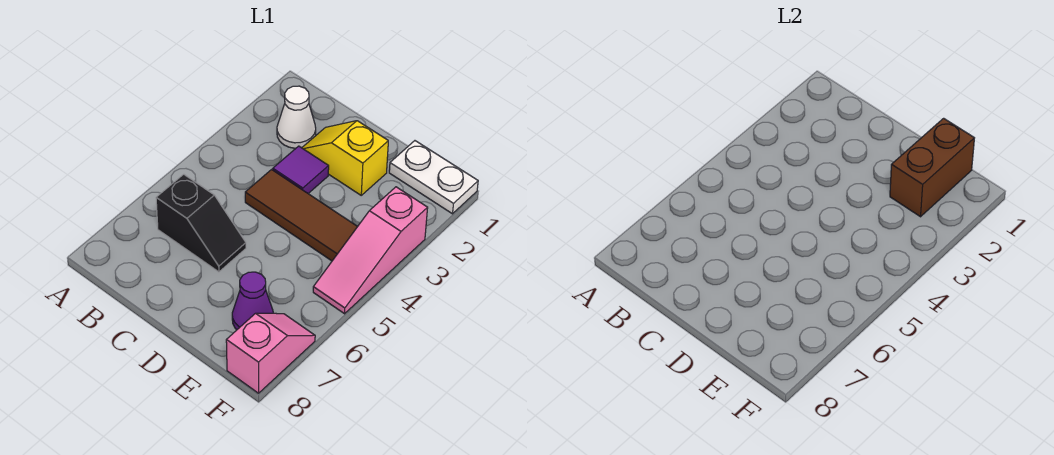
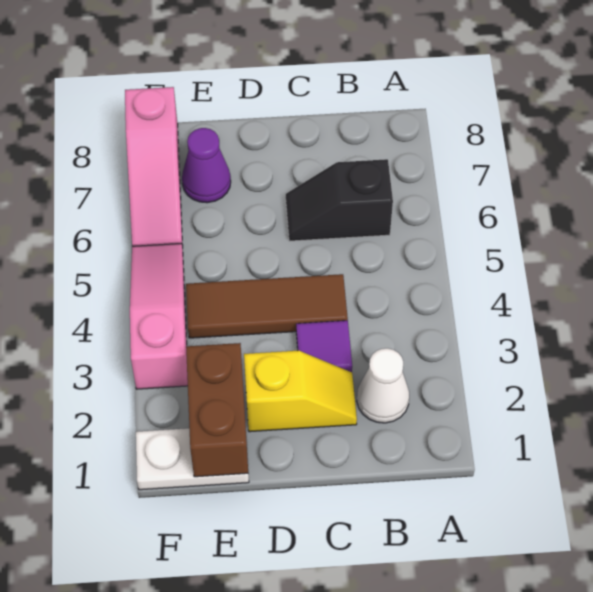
pink slope F7:F8 level 1 top 8 -> pink slope F6:F8 level 1 top 8

